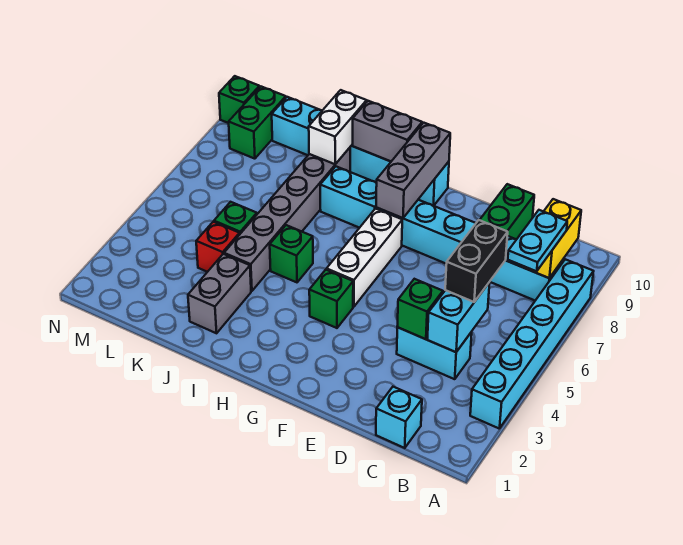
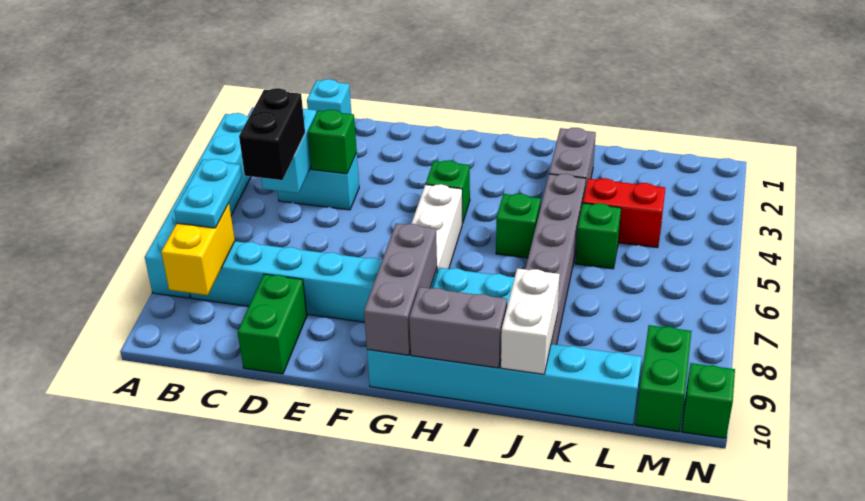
red brick K4 level 1 -> red brick K4:L4 level 1

